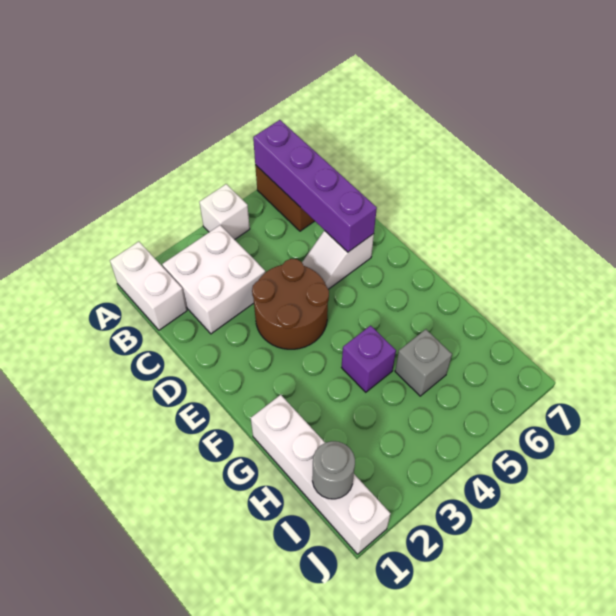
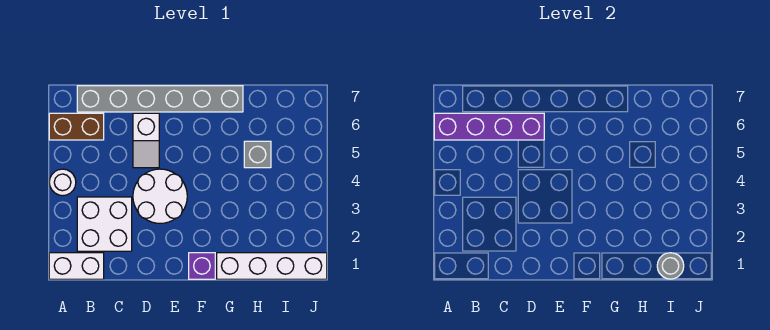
white brick A4 level 1 -> white round brick A4 level 1
none -> grey brick B7:G7 level 1
brown round brick D3:E4 level 1 -> white round brick D3:E4 level 1
purple brick G4 level 1 -> purple brick F1 level 1

